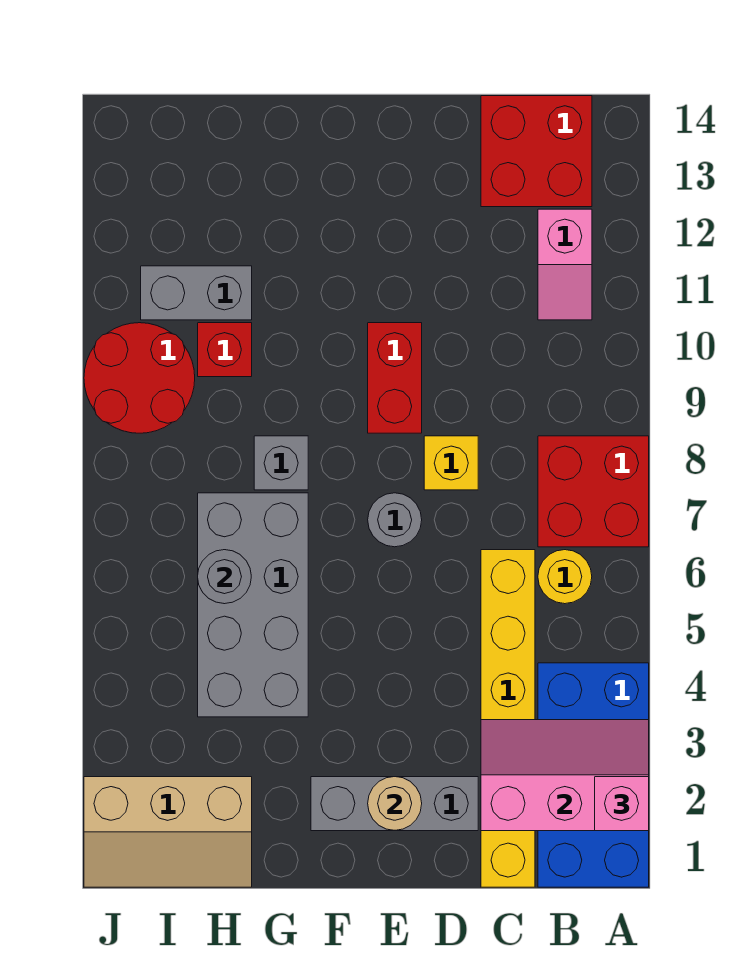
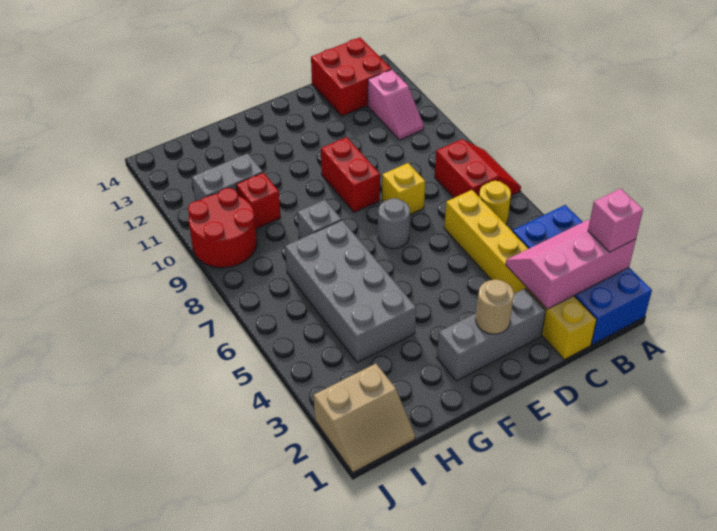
red brick A7:B8 level 1 -> red slope A7:B8 level 1 top B
tan slope H1:J2 level 1 top 2 -> tan slope I1:J2 level 1 top 2
grey round brick H6 level 2 -> none

